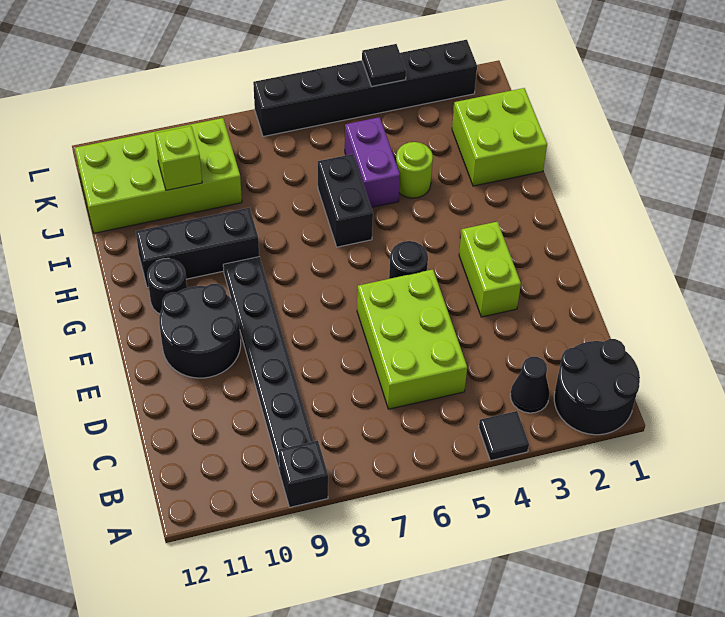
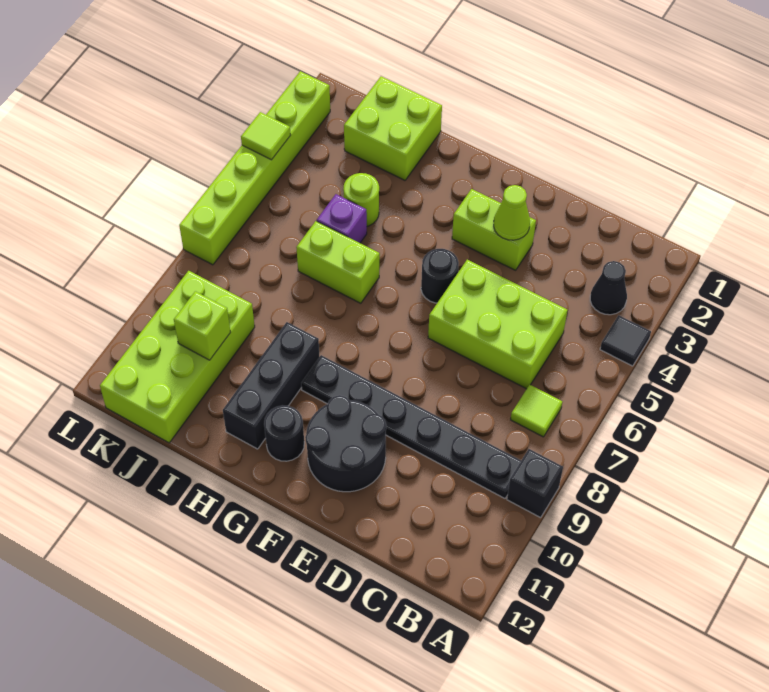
black round brick A1:B2 level 1 -> none
none -> lime tile B7 level 1
none -> lime cone E3 level 2
black brick H6:I6 level 1 -> lime brick H6:I6 level 1
purple brick I5:J5 level 1 -> purple brick I5 level 1
black brick L2:L7 level 1 -> lime brick L2:L7 level 1
black tile L4 level 2 -> lime tile L4 level 2

